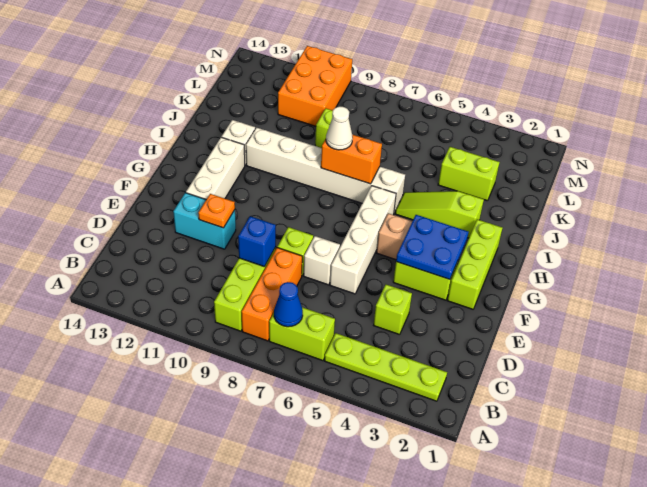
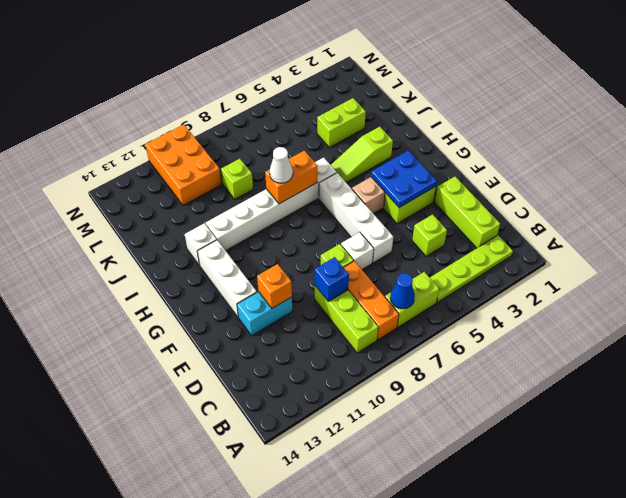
orange plate E11 level 2 -> orange brick E11 level 2
lime brick F2:H2 level 1 -> lime brick C2:E2 level 1

